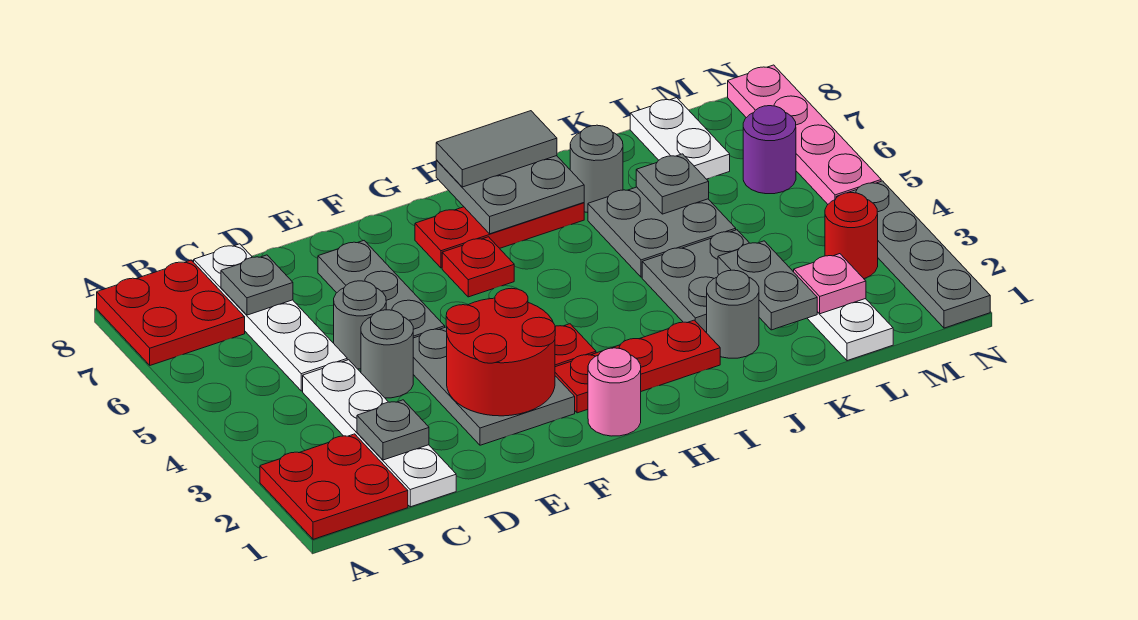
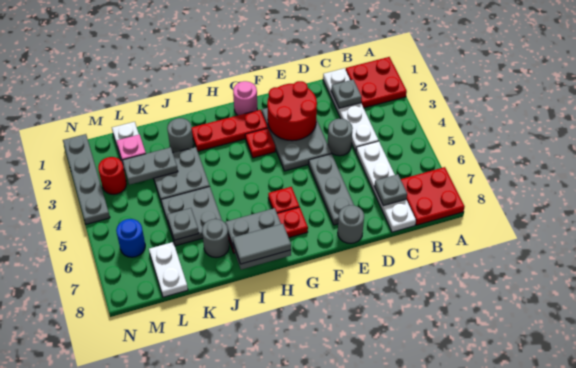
grey round brick D5 level 1 -> grey round brick E8 level 1
grey plate K2:K3 level 2 -> grey plate K3:L3 level 2
purple round brick M6 level 1 -> blue round brick M6 level 1
pink plate N5:N8 level 1 -> none

